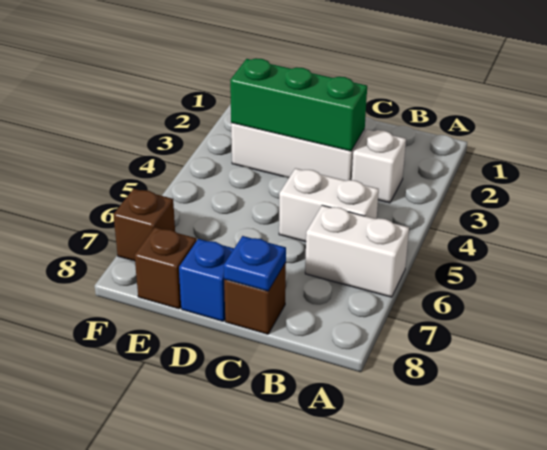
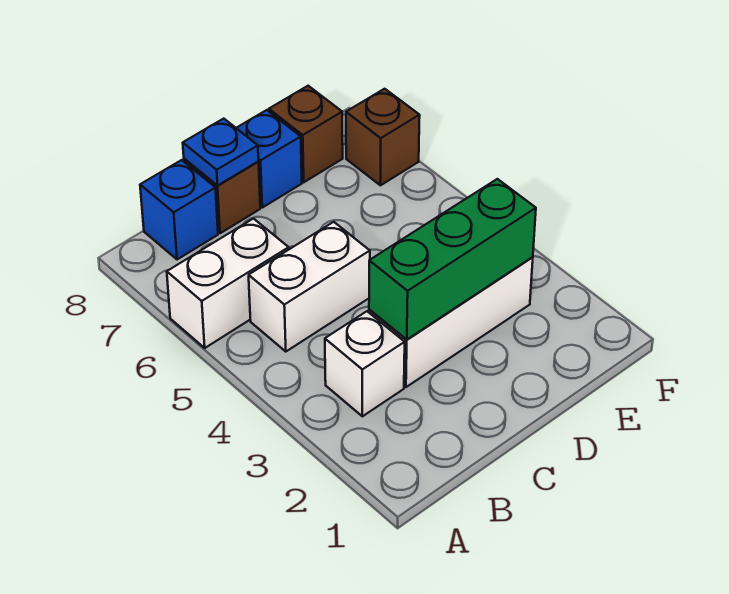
none -> blue brick B8 level 1

